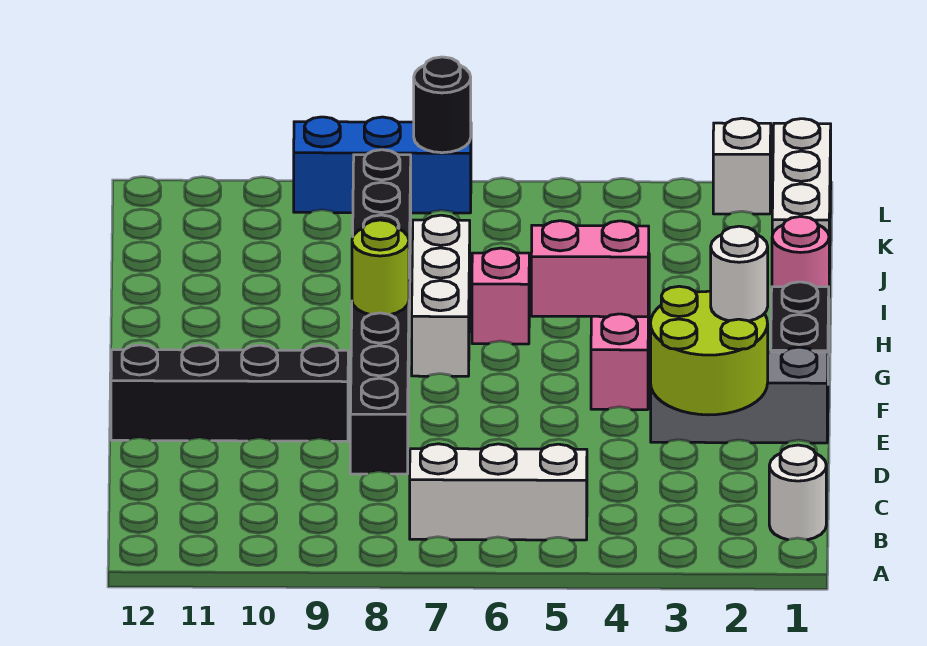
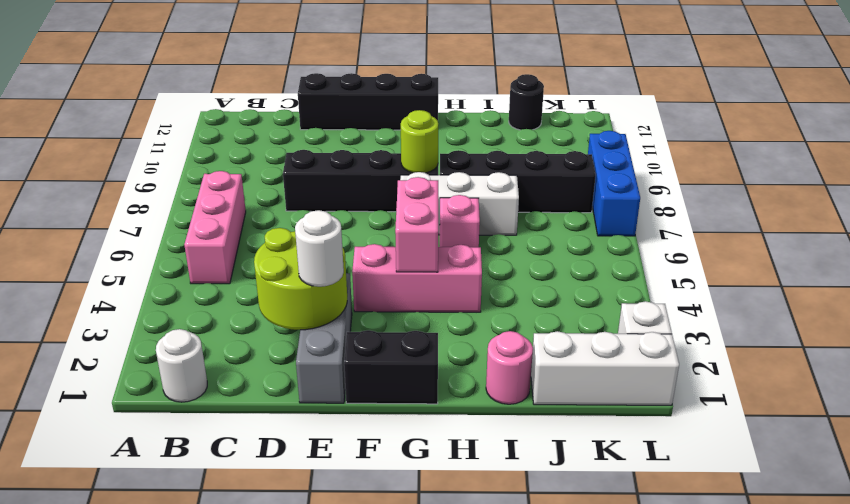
white brick B5:B7 level 1 -> pink brick B5:B7 level 1
black brick E9:E12 level 1 -> black brick D12:G12 level 1
black round brick L7 level 2 -> black round brick J12 level 1

